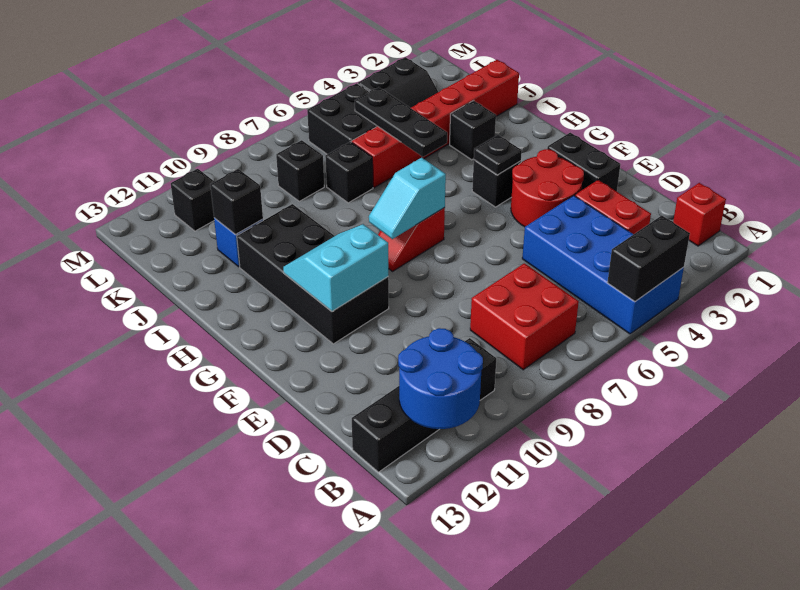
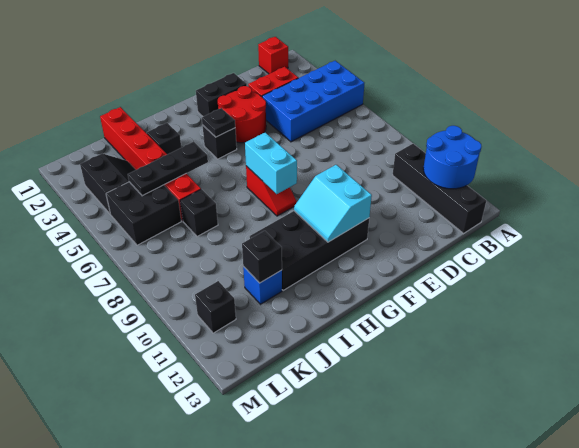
black brick A4:A5 level 2 -> none
red brick B7:C8 level 1 -> none
cyan slope G7:G8 level 2 top 7 -> cyan brick G7:G8 level 2
black brick K8 level 1 -> none

